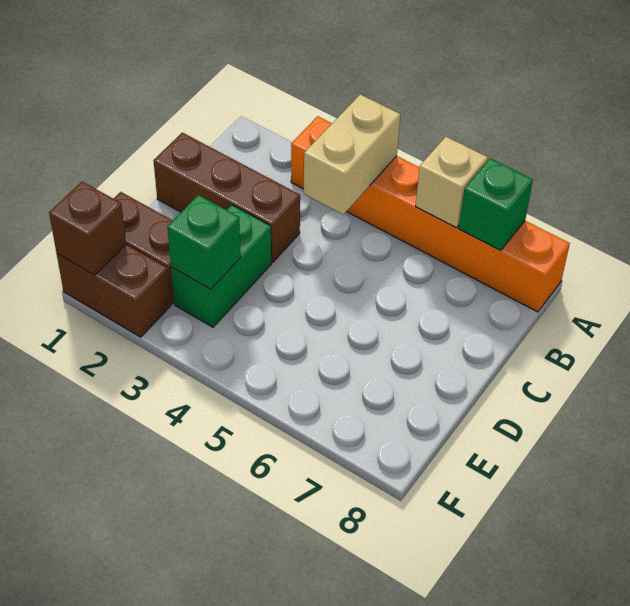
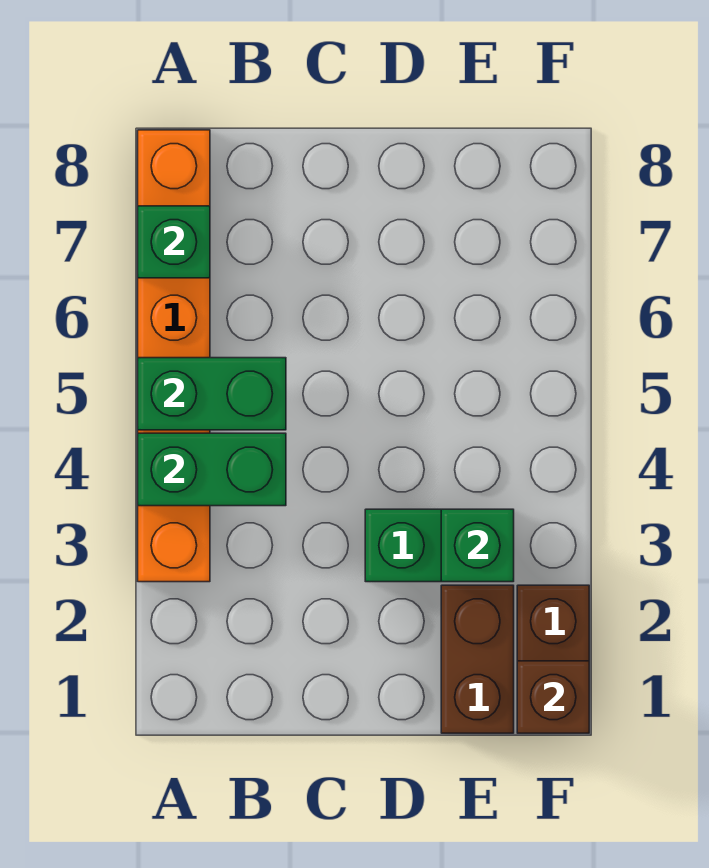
tan brick A4:B4 level 2 -> green brick A4:B4 level 2
none -> green brick A5:B5 level 2
tan brick A6 level 2 -> none
brown brick C1:C3 level 1 -> none

